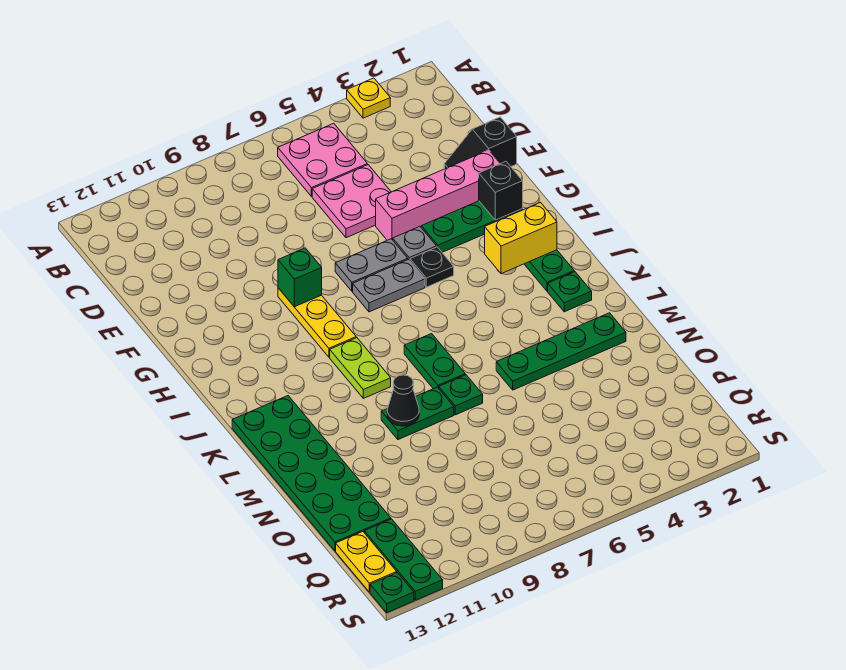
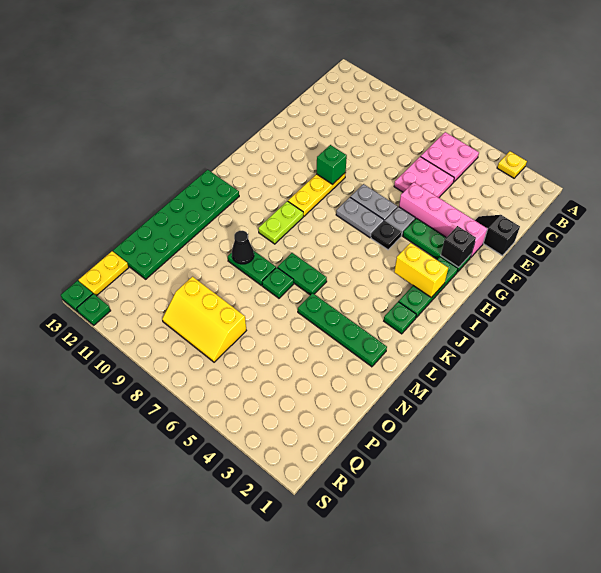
green plate K7:L7 level 1 -> green plate L6:L7 level 1
none -> yellow slope P7:Q9 level 1 top P
green plate Q12:S12 level 1 -> green plate S12 level 1

